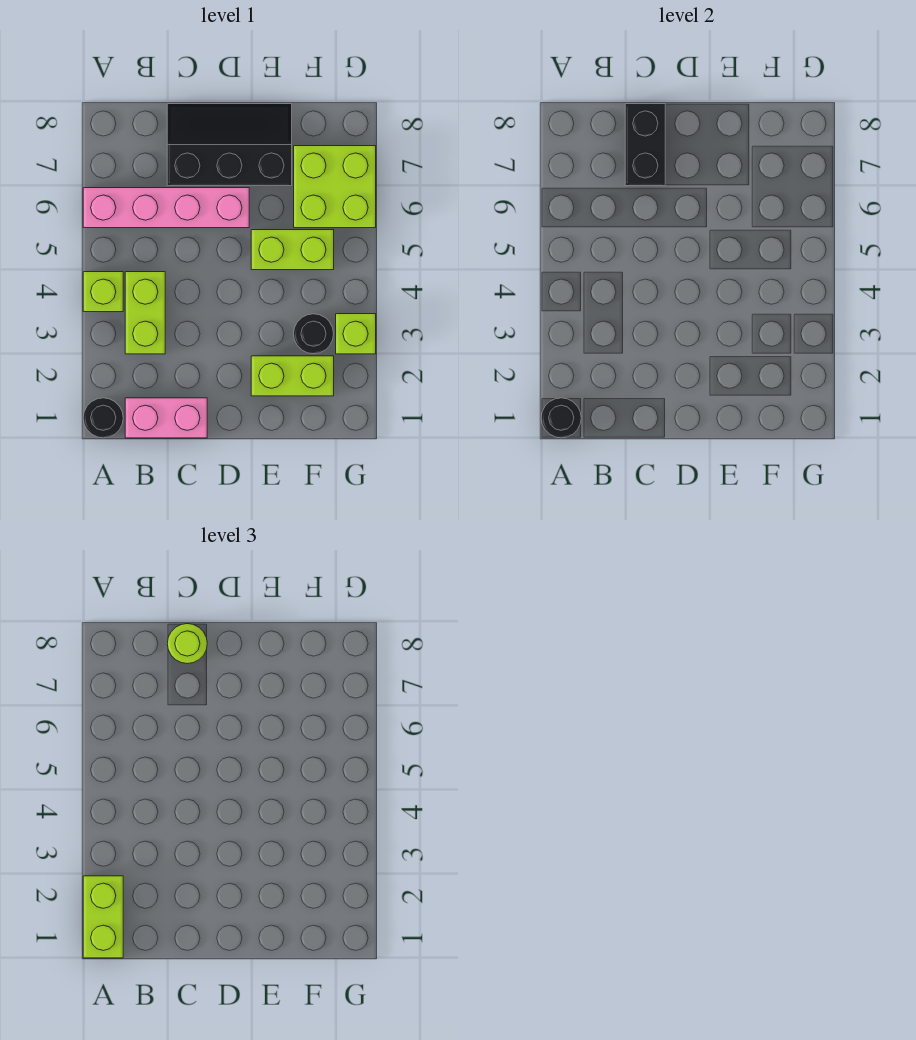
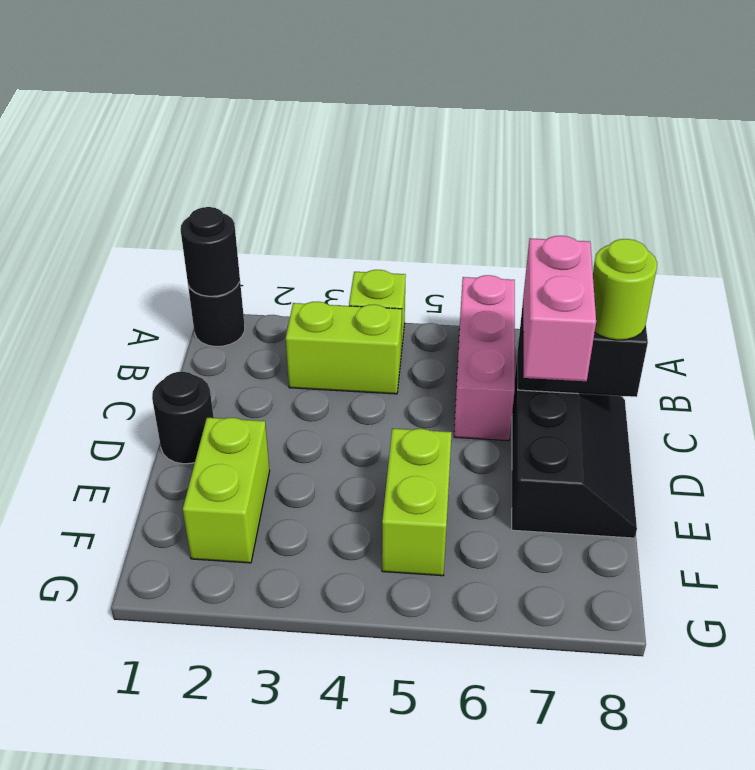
lime brick A1:A2 level 3 -> none
pink brick A6:D6 level 1 -> pink brick A6:C6 level 1
pink brick B1:C1 level 1 -> pink brick C7:D7 level 3
black round brick F3 level 1 -> black round brick D1 level 1
lime brick F6:G7 level 1 -> none
lime brick G3 level 1 -> none

